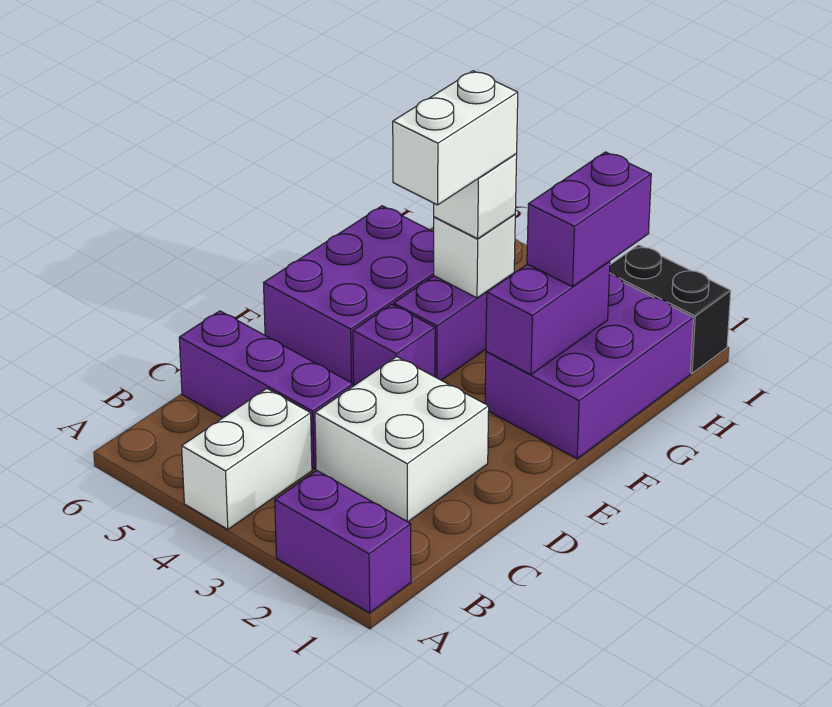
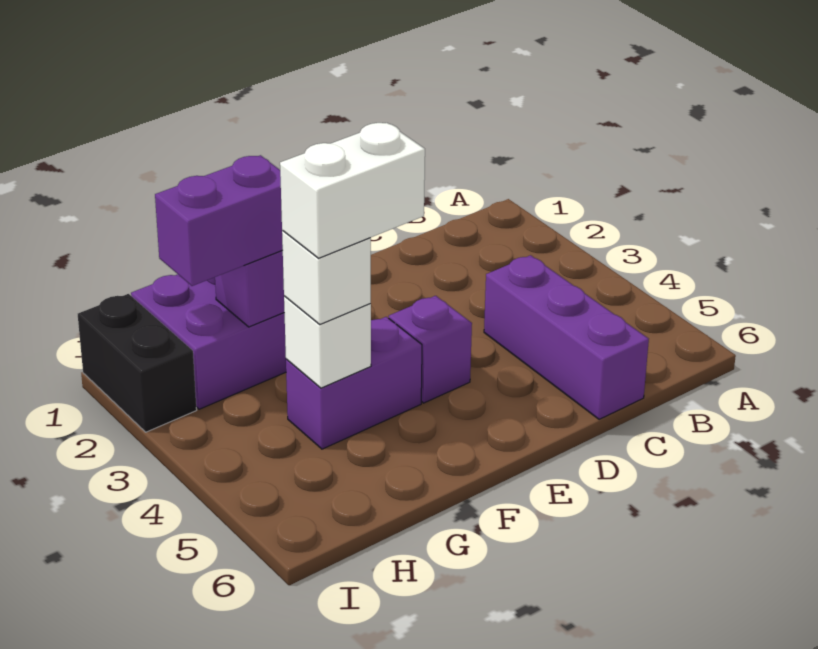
purple brick A1:A2 level 1 -> none
white brick A4:B4 level 1 -> none
white brick C2:D3 level 1 -> none
purple brick E5:G6 level 1 -> none

